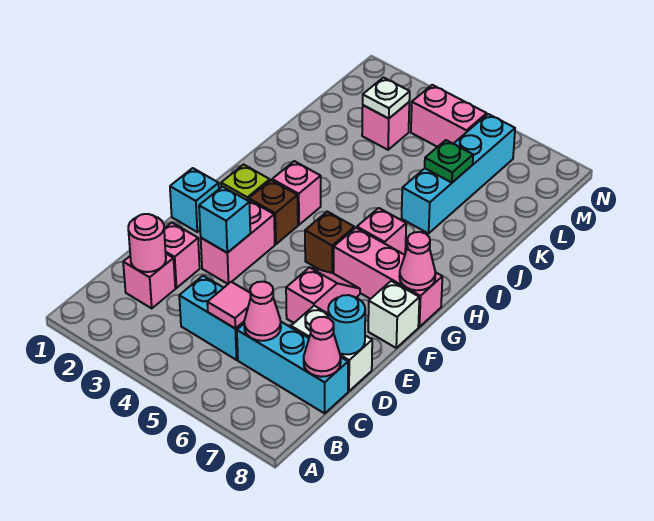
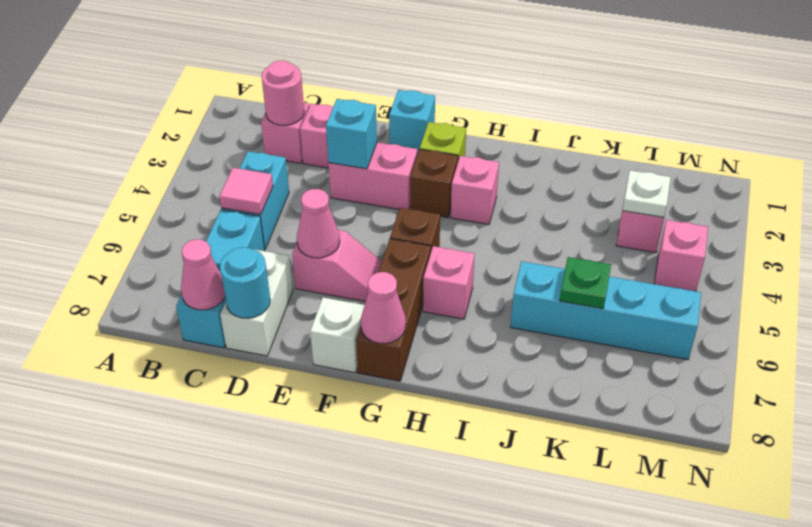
pink cone C6 level 2 -> pink cone E6 level 2
pink brick G6:G8 level 1 -> brown brick G6:G8 level 1
pink brick M4:M5 level 1 -> pink brick M4 level 1

